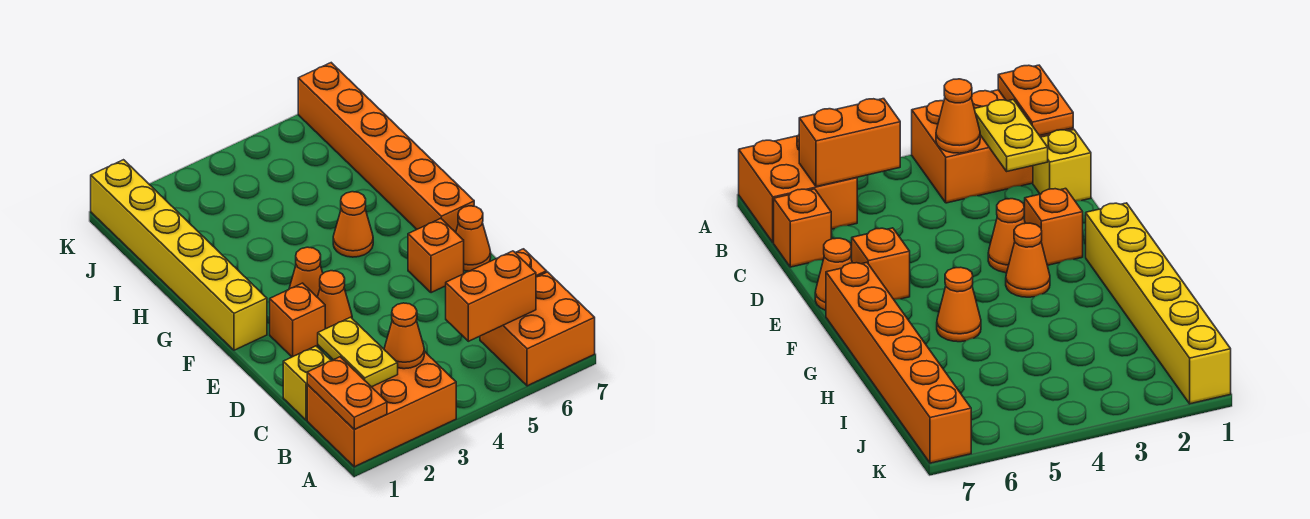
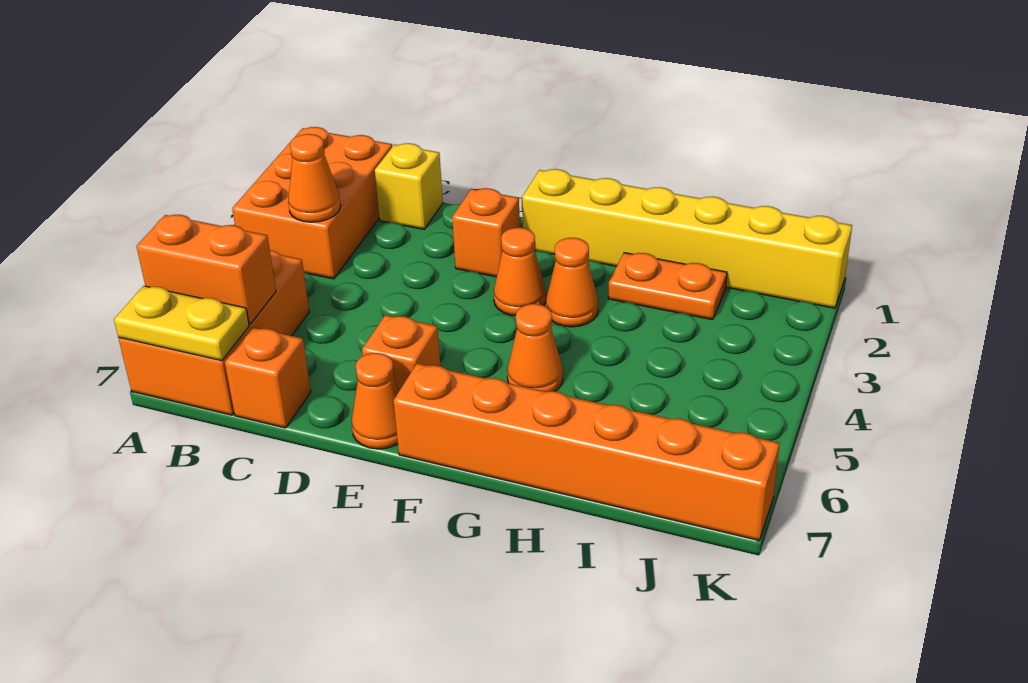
orange plate A1:B1 level 2 -> orange plate H2:I2 level 1
orange brick A6:B7 level 1 -> orange brick A5:B7 level 1
yellow plate B2:C2 level 2 -> yellow plate A7:B7 level 2
orange brick B5:B6 level 2 -> orange brick A6:B6 level 2
orange cone E3 level 1 -> orange cone G3 level 1

